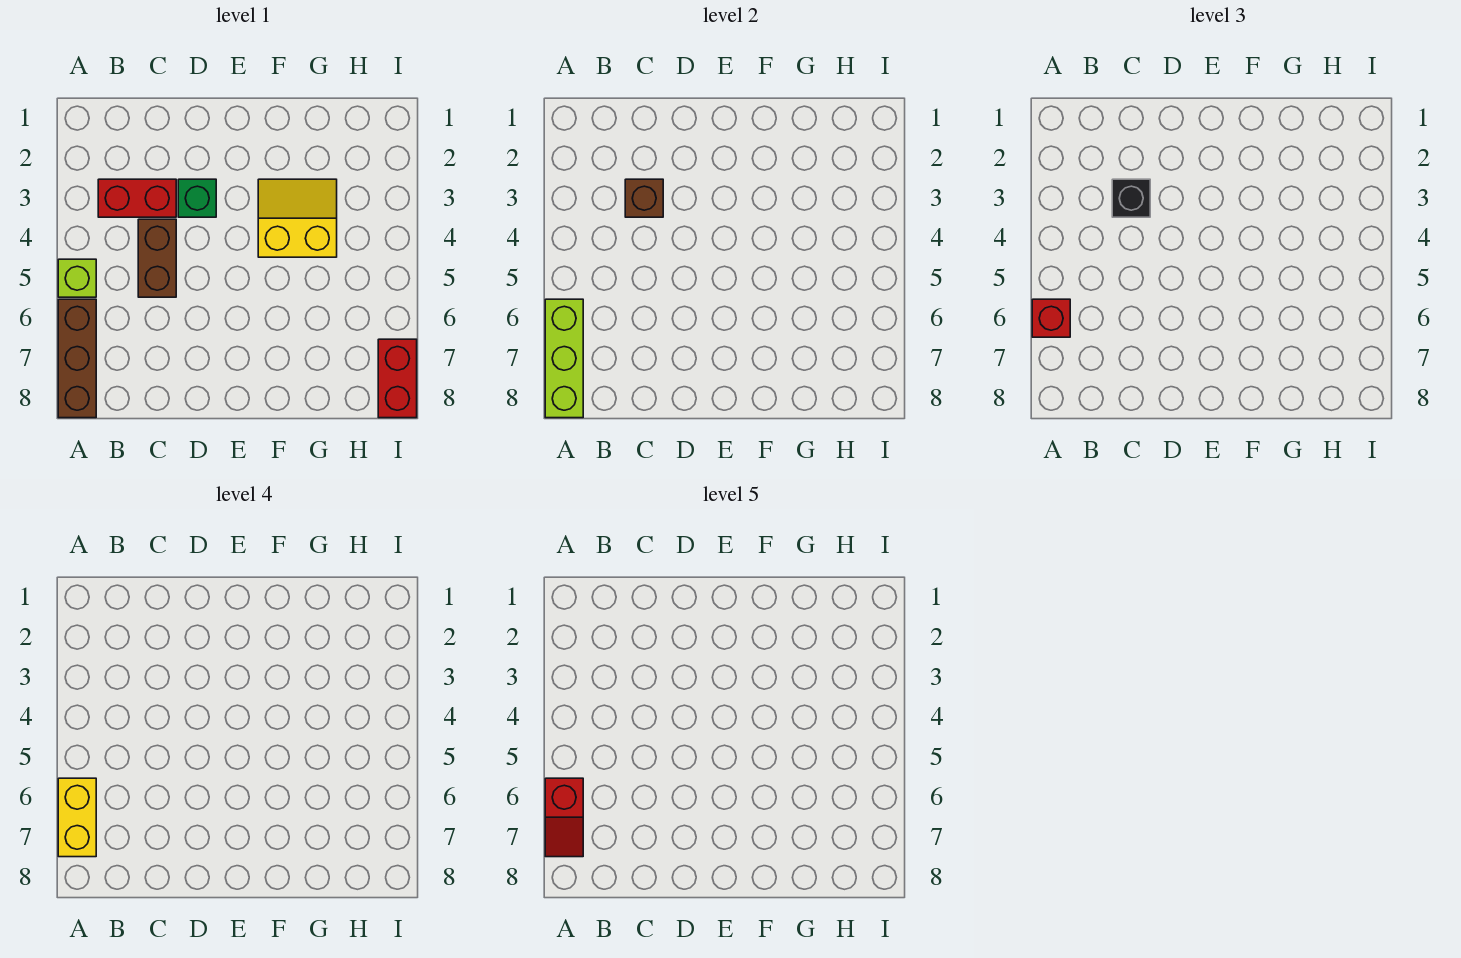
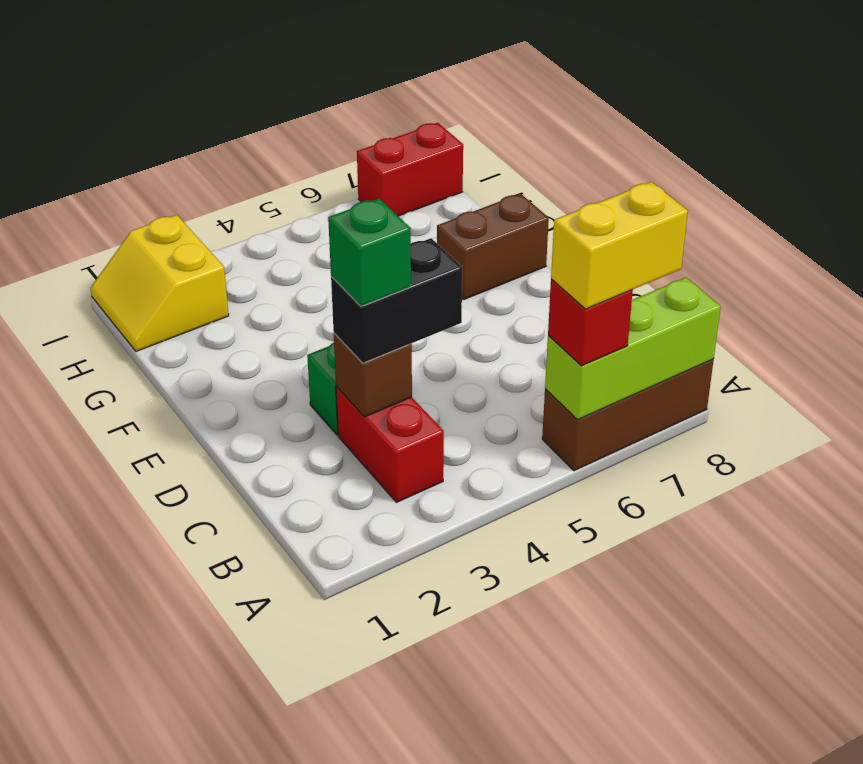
lime brick A5 level 1 -> none
red slope A6:A7 level 5 top 6 -> none
black brick C3 level 3 -> black brick C3:C4 level 3
none -> green brick C3 level 4
brown brick C4:C5 level 1 -> brown brick F7:F8 level 1
yellow slope F3:G4 level 1 top 4 -> yellow slope H1:I2 level 1 top 2

